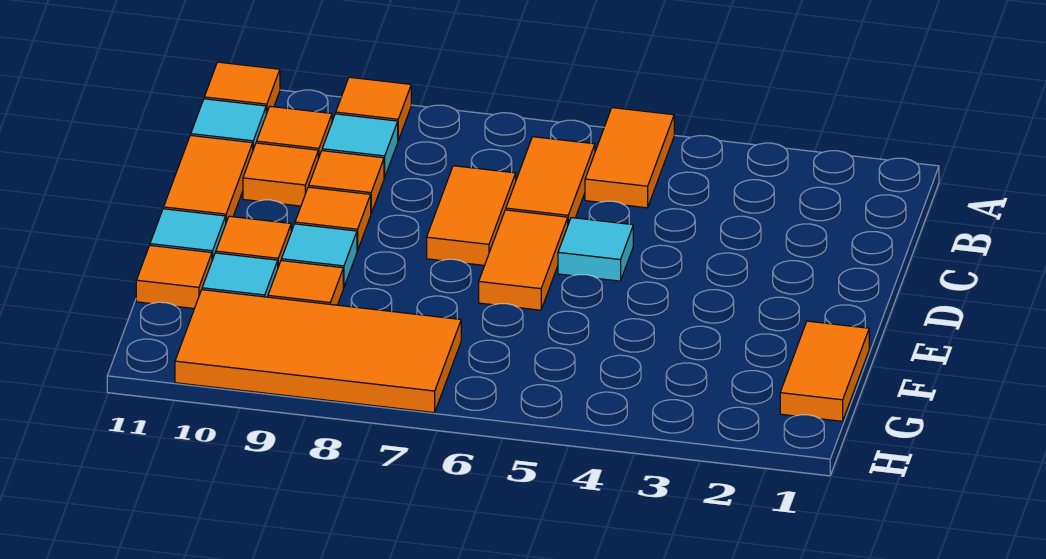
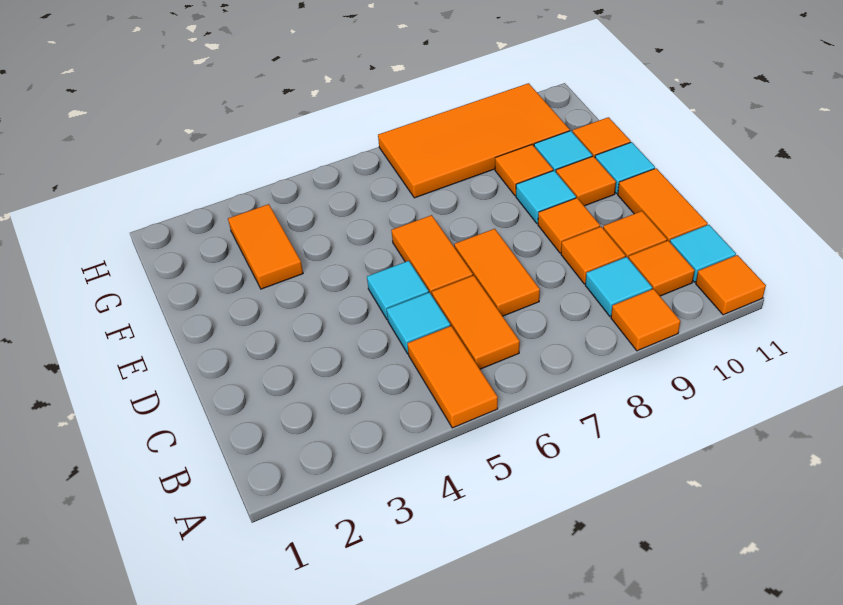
none -> cyan tile C5 level 1
orange tile F1:G1 level 1 -> orange tile F3:G3 level 1

